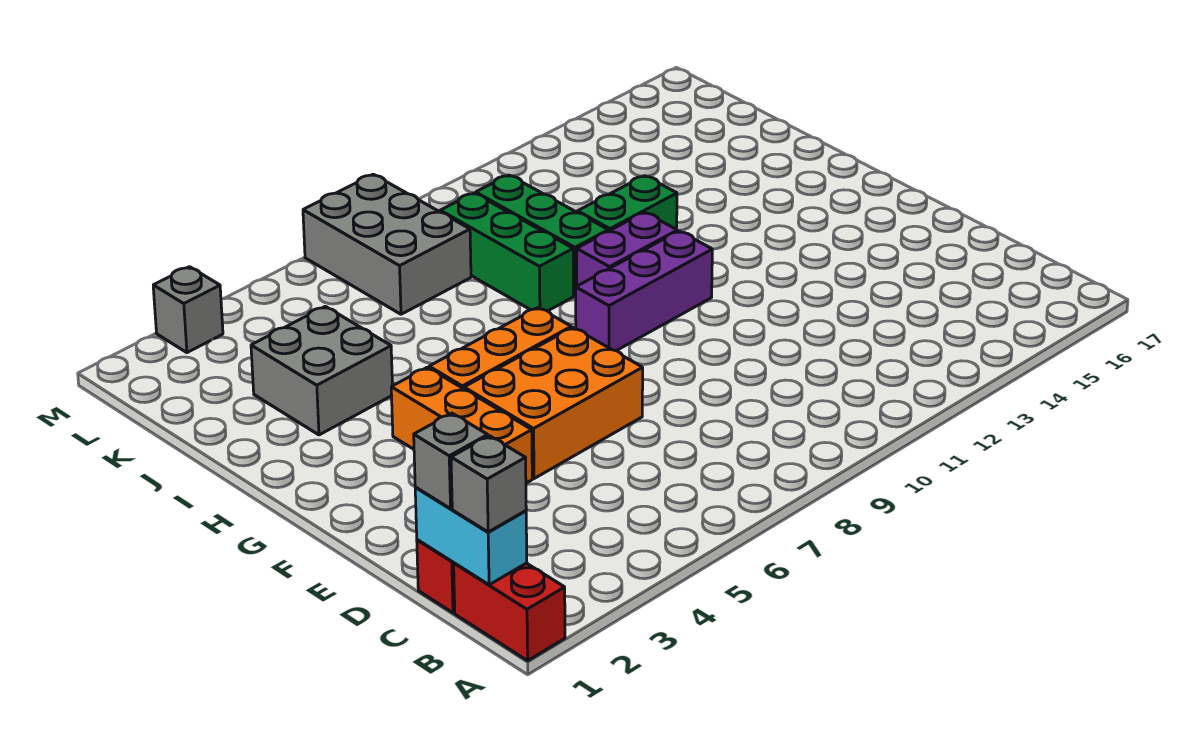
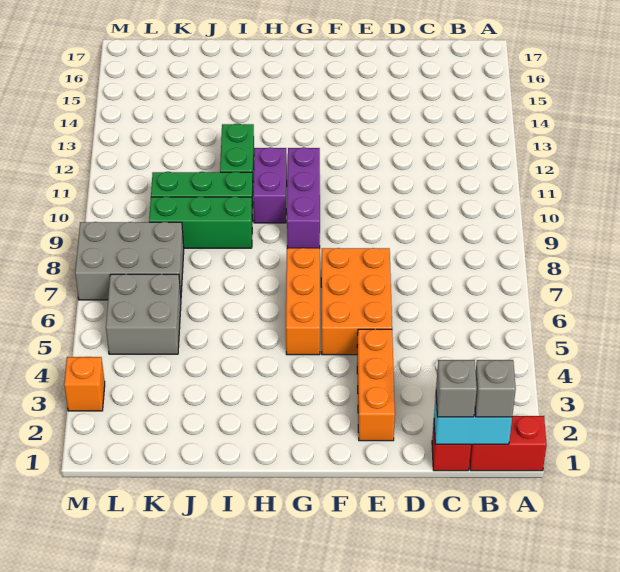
orange brick E4:G4 level 1 -> orange brick E2:E4 level 1
grey brick I3:J4 level 1 -> grey brick K5:L6 level 1
grey brick M3 level 1 -> orange brick M3 level 1

